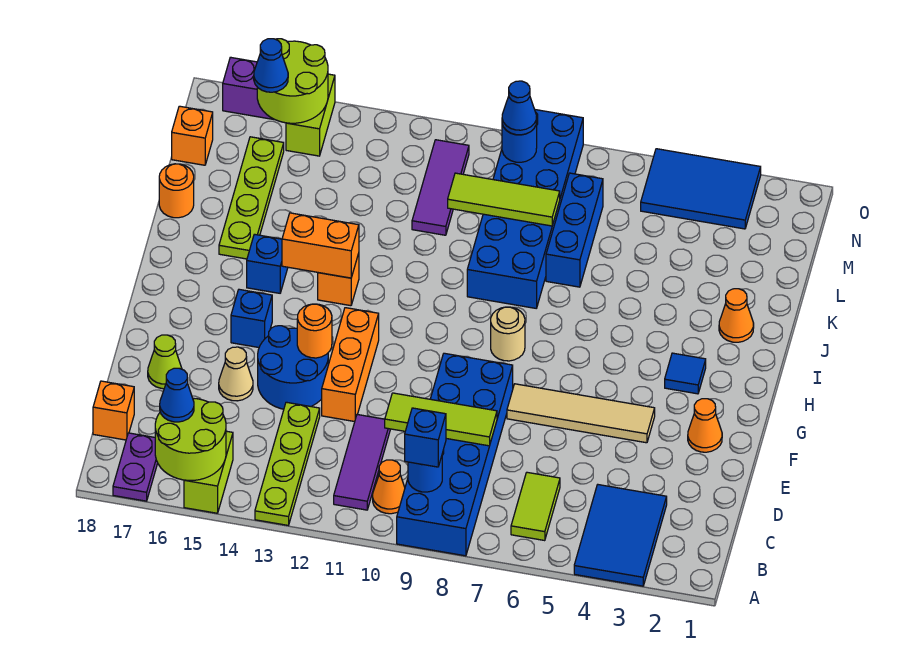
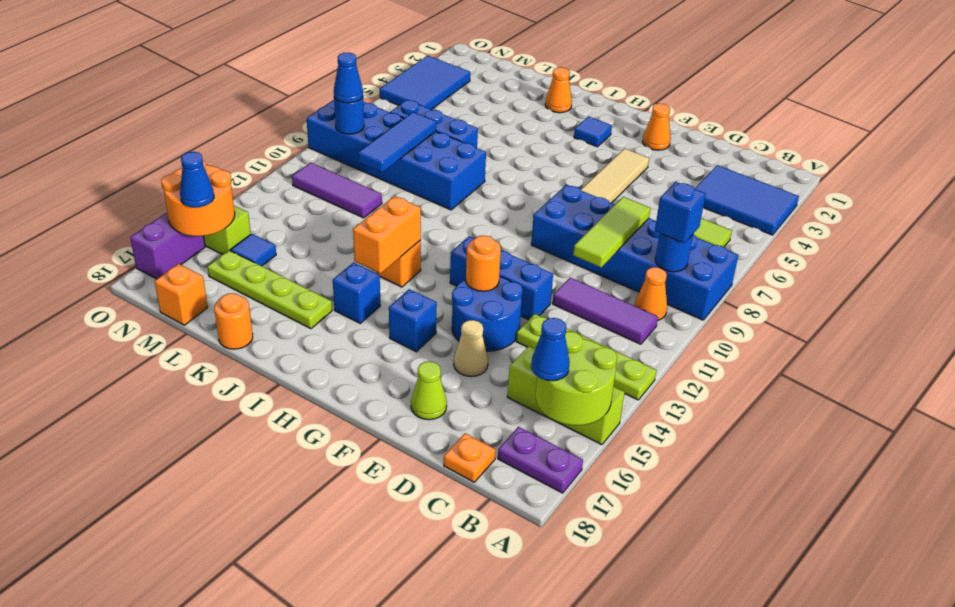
lime brick A15:B15 level 1 -> lime brick A15:C15 level 1
orange brick C18 level 1 -> orange plate C18 level 1
orange brick E12:G12 level 1 -> blue brick E12:G12 level 1
tan round brick H8 level 1 -> none
lime tile L8:L10 level 2 -> blue tile L8:L10 level 2
none -> blue tile M15 level 1
lime round brick N15:O16 level 2 -> orange round brick N15:O16 level 2

